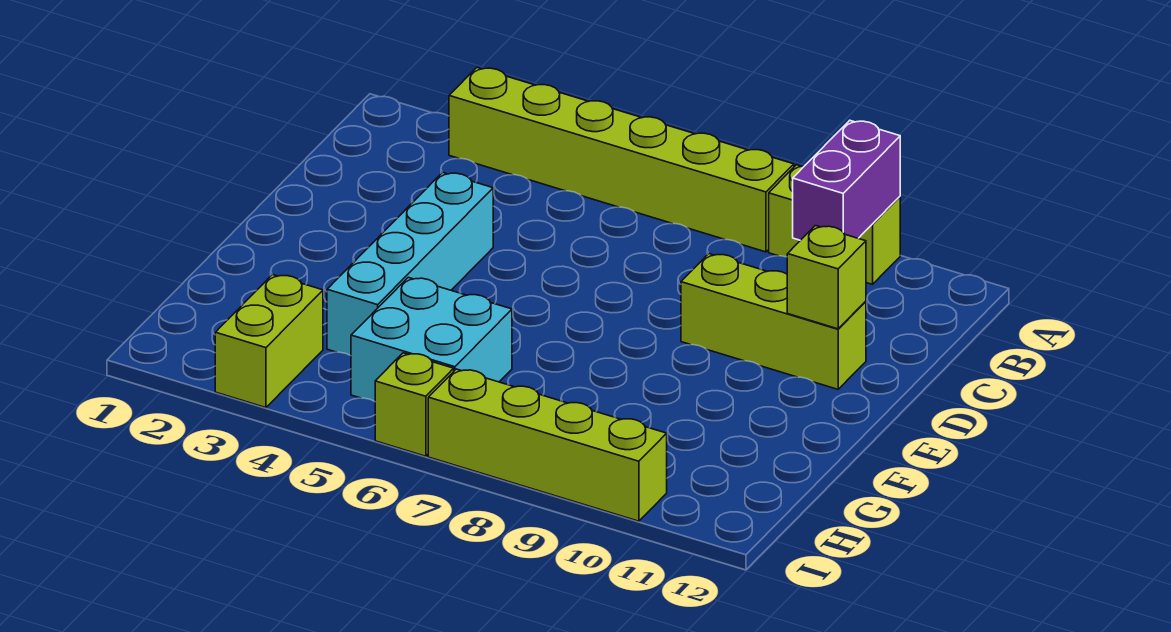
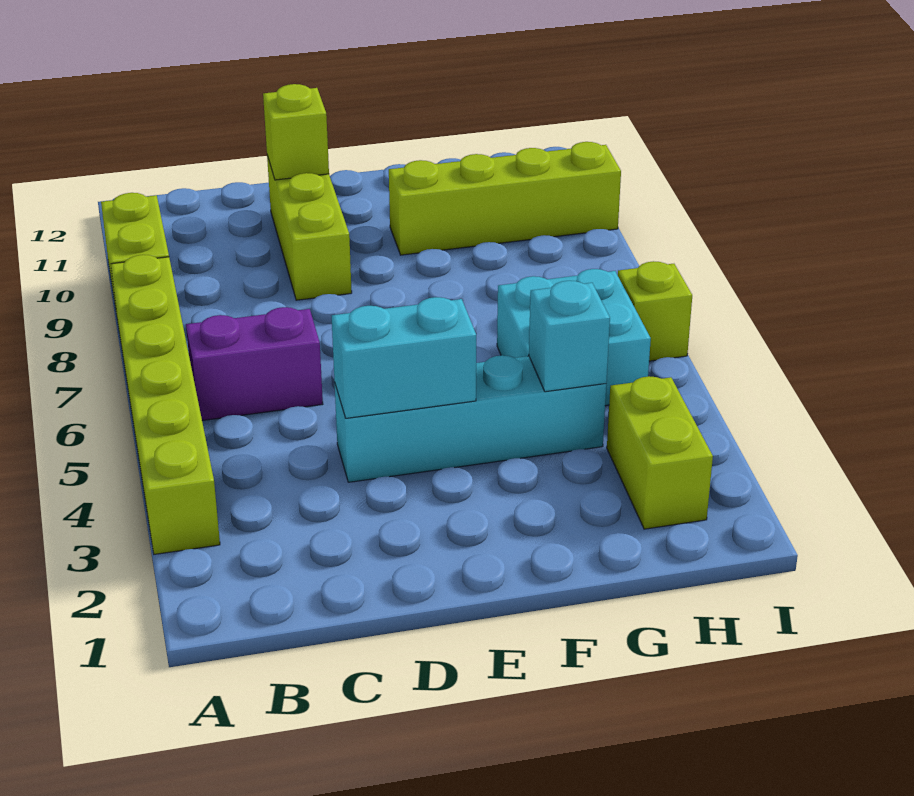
purple brick A10:B10 level 2 -> purple brick B6:C6 level 1
none -> cyan brick D4:E4 level 2
none -> cyan brick G4 level 2
lime brick H3:I3 level 1 -> lime brick H2:H3 level 1
lime brick I7:I10 level 1 -> lime brick F10:I10 level 1

